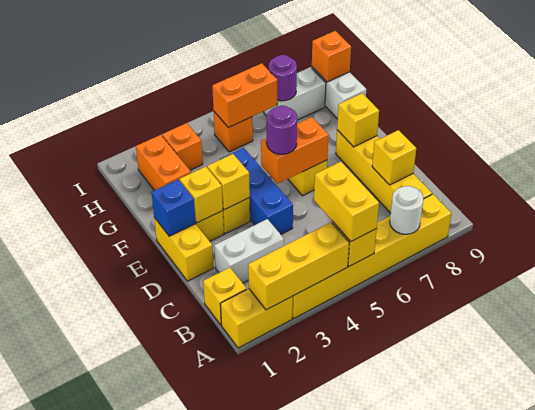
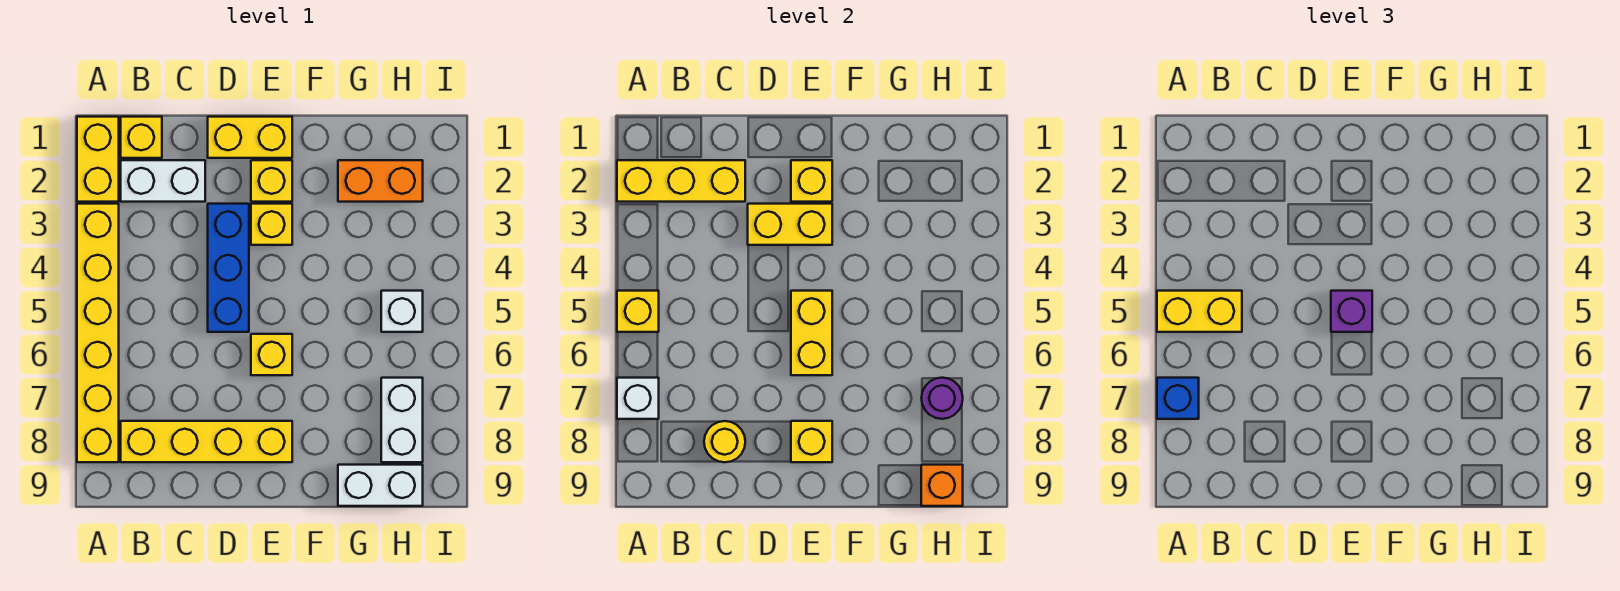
yellow brick A2:A4 level 2 -> yellow brick A2:C2 level 2
white round brick A7 level 2 -> white brick A7 level 2
white brick C2:C3 level 1 -> white brick B2:C2 level 1
yellow brick C8 level 2 -> yellow round brick C8 level 2
blue brick D4:F4 level 1 -> blue brick D3:D5 level 1
blue brick E1 level 2 -> blue brick A7 level 3
yellow brick E3 level 2 -> yellow brick D3:E3 level 2
orange brick E5:E6 level 2 -> yellow brick E5:E6 level 2
purple round brick E5 level 3 -> purple brick E5 level 3
orange brick H3 level 1 -> none
orange brick H5 level 1 -> white brick H5 level 1
orange brick H5:H6 level 2 -> none

